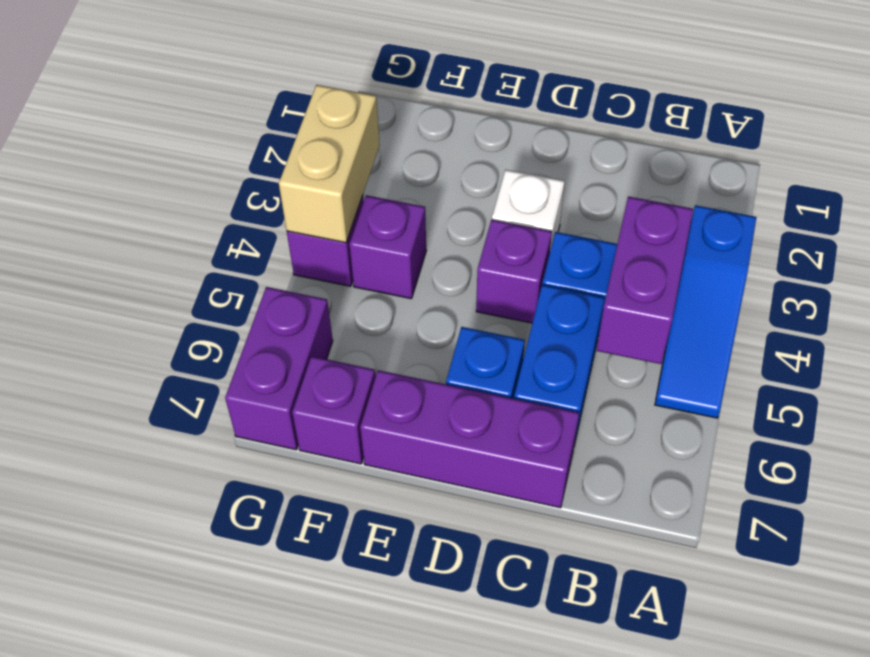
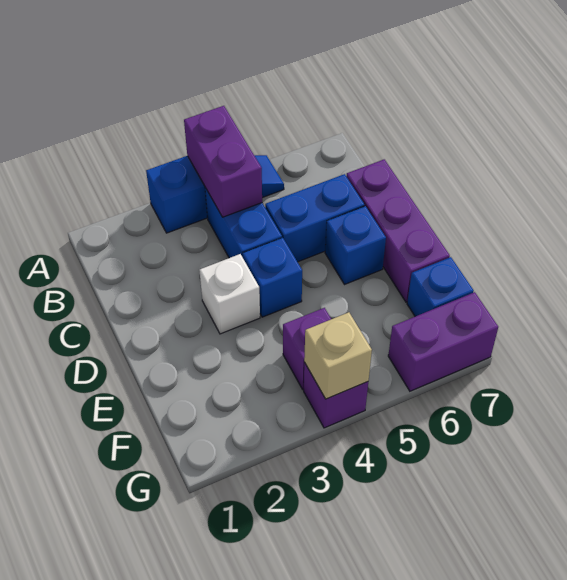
purple brick B4:B5 level 2 -> purple brick A4:B4 level 2
purple brick D4 level 1 -> blue brick D4 level 1
purple brick F7 level 1 -> blue brick F7 level 1
tan brick G3:G4 level 2 -> tan brick G4 level 2

